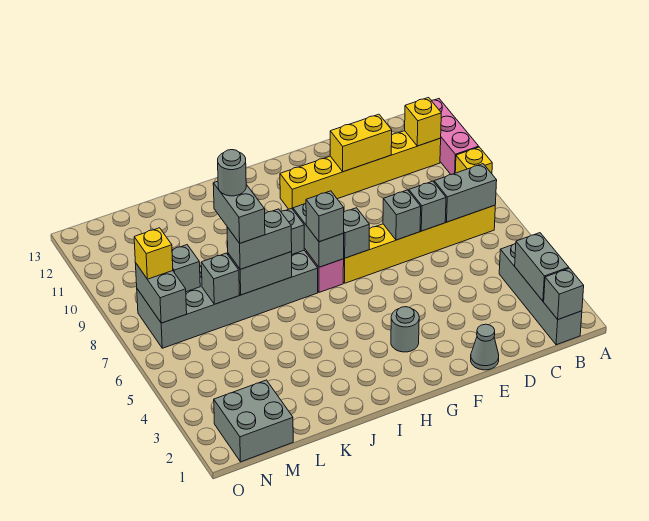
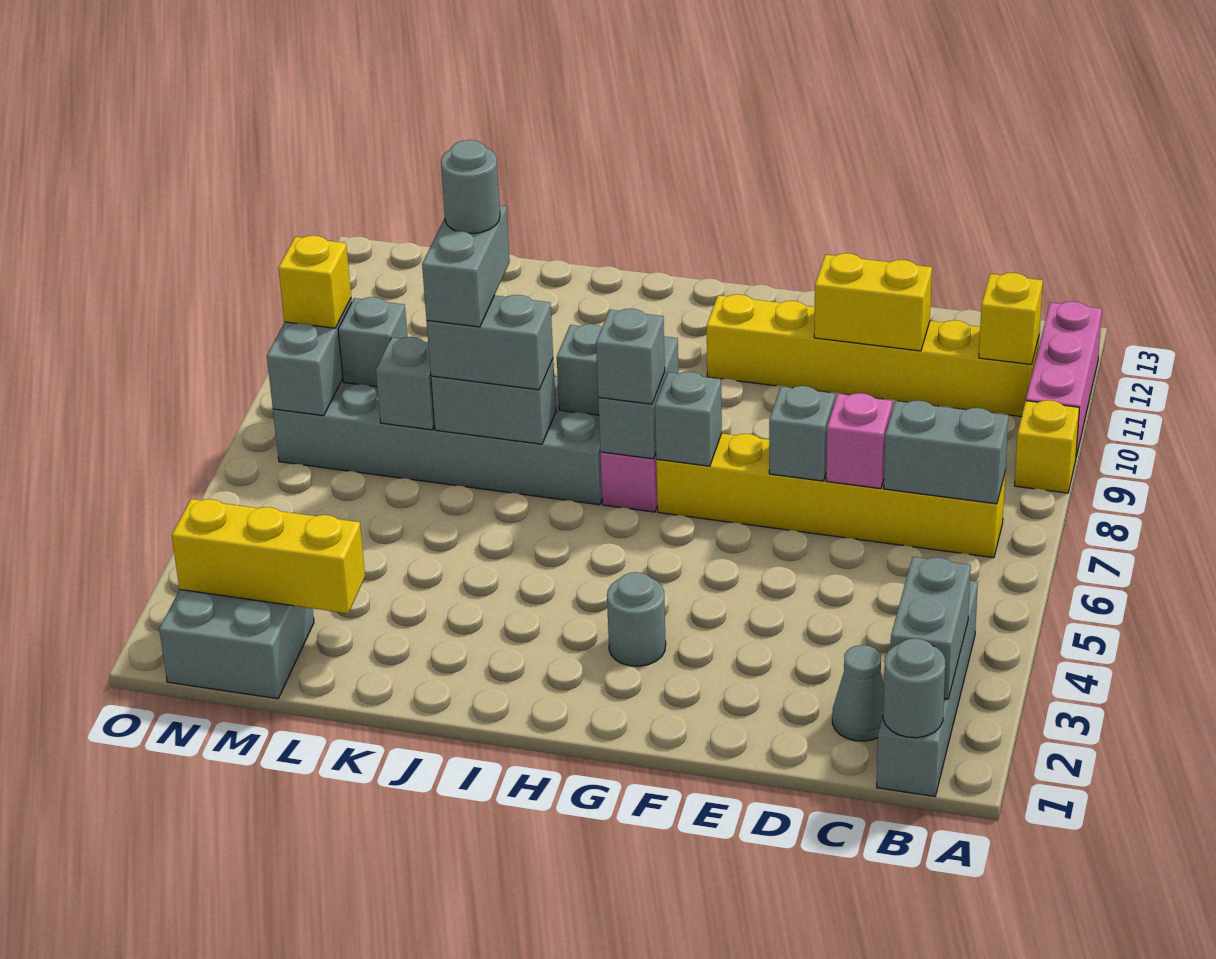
grey brick B1 level 2 -> grey round brick B1 level 2
grey brick D7 level 2 -> pink brick D7 level 2
grey cone E1 level 1 -> grey cone C2 level 1
none -> yellow brick L2:N2 level 2

